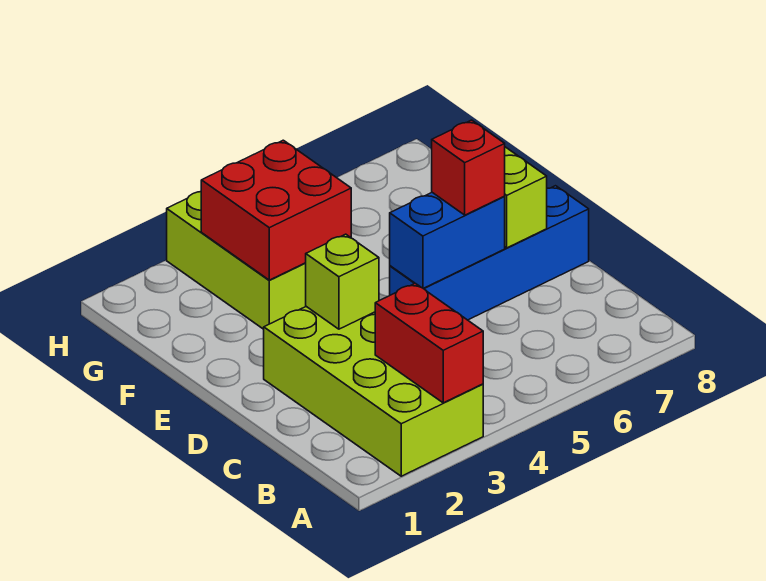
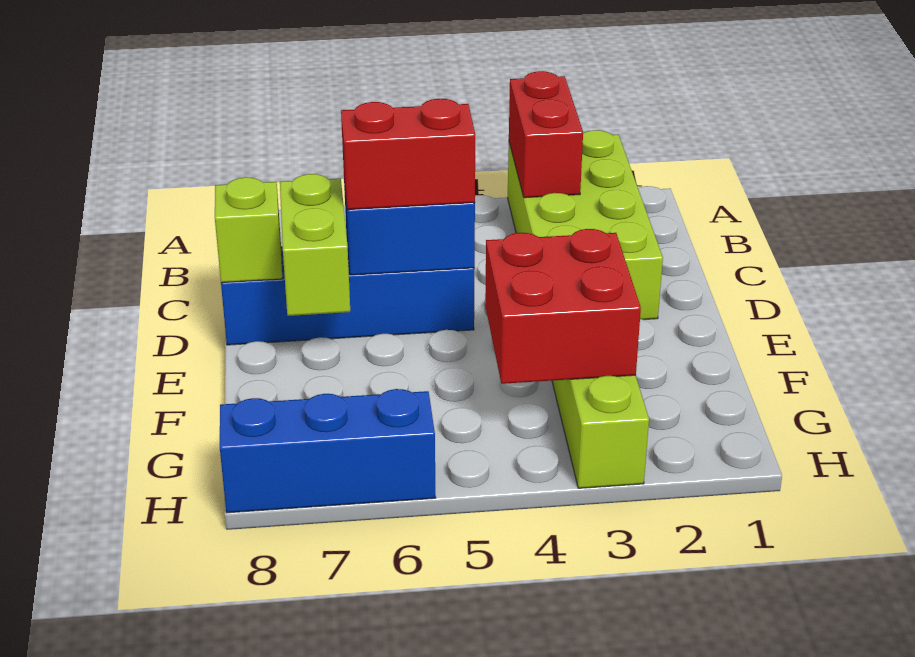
lime brick D3 level 2 -> lime brick D8 level 2
red brick D6 level 3 -> red brick D5:D6 level 3
none -> blue brick H6:H8 level 1

